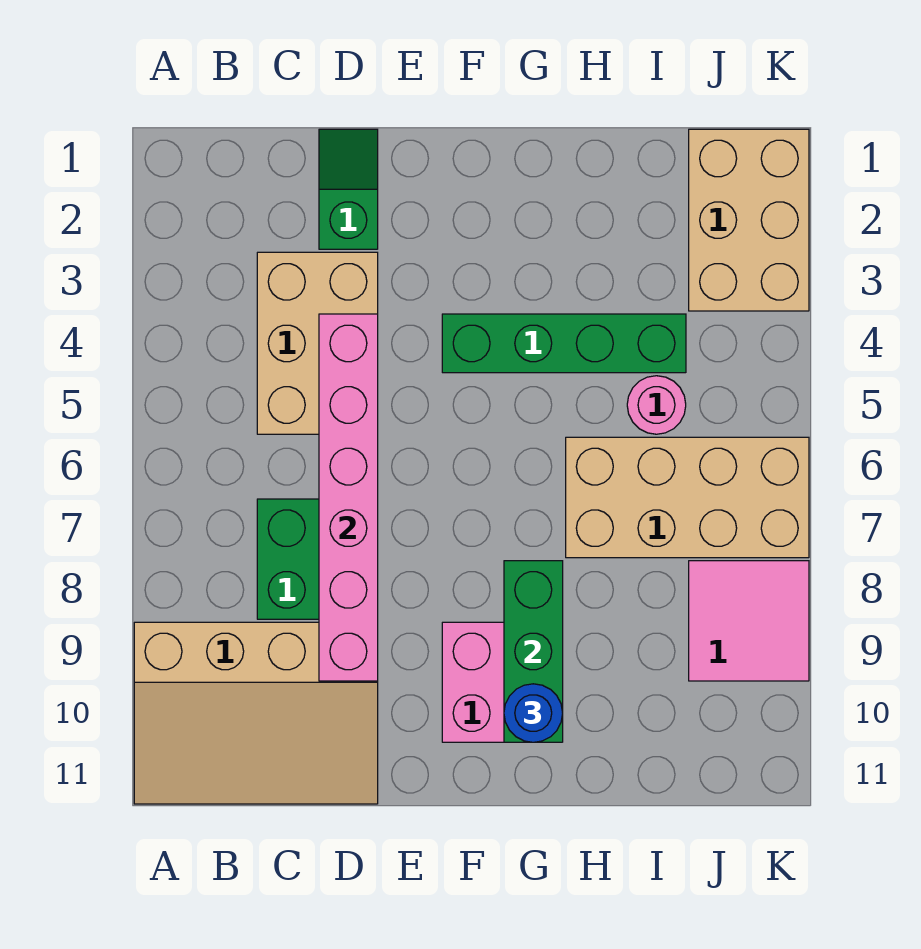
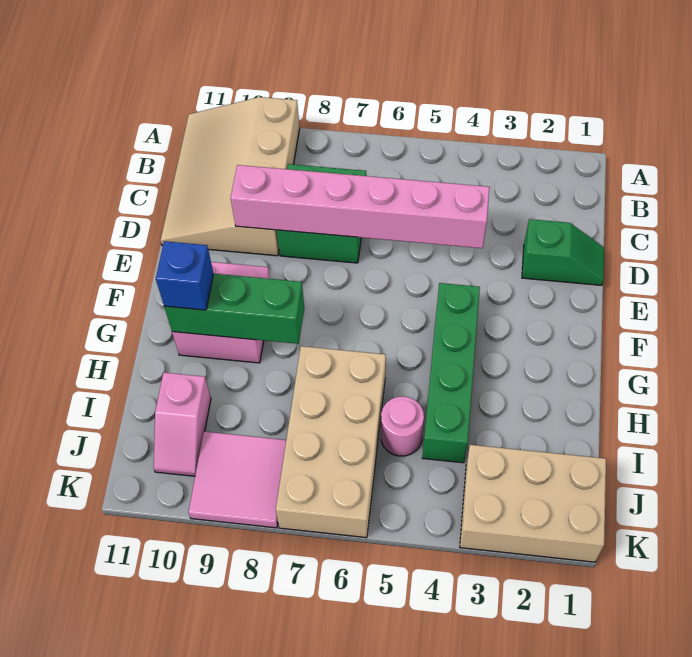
tan brick C3:D5 level 1 -> none
blue round brick G10 level 3 -> blue brick G10 level 3
none -> pink slope I10:J10 level 1 top I

